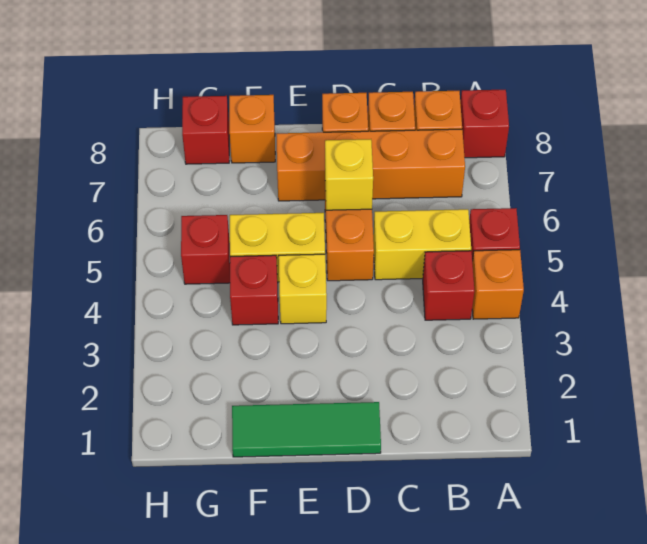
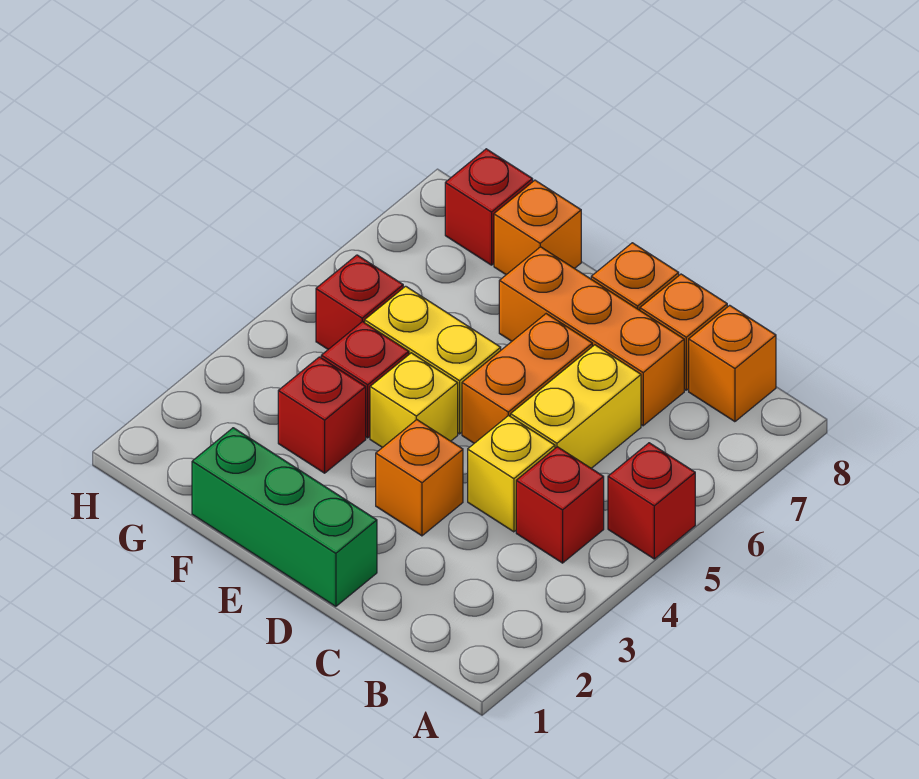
orange brick A4 level 1 -> orange brick D3 level 1
red brick A8 level 1 -> red brick F3 level 1
yellow brick B5:C5 level 1 -> yellow brick C5:C6 level 1
orange brick B7:E7 level 1 -> orange brick C7:E7 level 1
green tile D1:F1 level 1 -> green brick D1:F1 level 1
yellow brick D6 level 2 -> yellow brick C4 level 1

